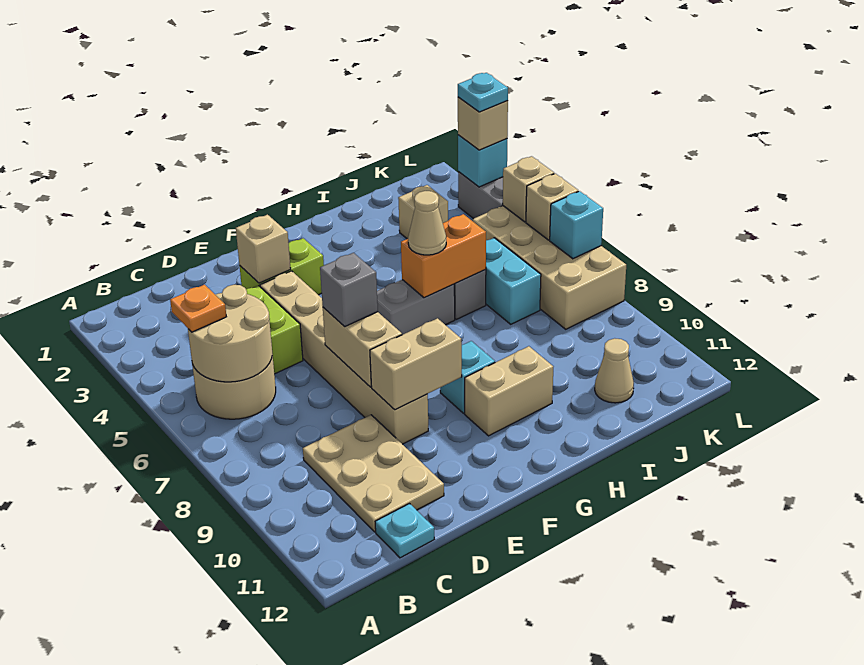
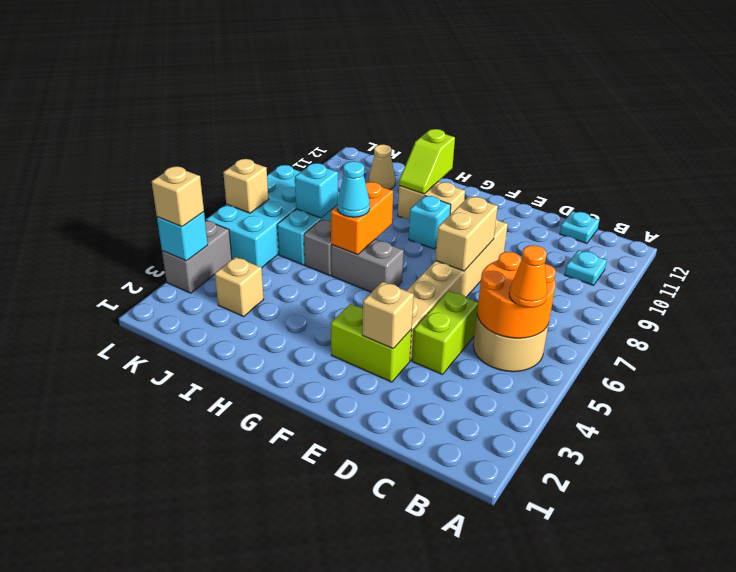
tan round brick B5:C6 level 2 -> orange round brick B5:C6 level 2
orange plate B5 level 3 -> orange cone B5 level 3
tan plate C9:D11 level 1 -> none
grey brick E7 level 3 -> none
tan brick E9:F9 level 2 -> none
orange brick H6:I6 level 2 -> orange brick H6:H7 level 2
tan cone H6 level 3 -> cyan cone H6 level 3
none -> lime slope H10:H11 level 2 top 11
tan brick K5:L8 level 1 -> cyan brick K5:L8 level 1
cyan plate L3 level 4 -> cyan plate B10 level 1
tan brick L5 level 2 -> none
cyan brick L7 level 2 -> cyan brick J7 level 2

